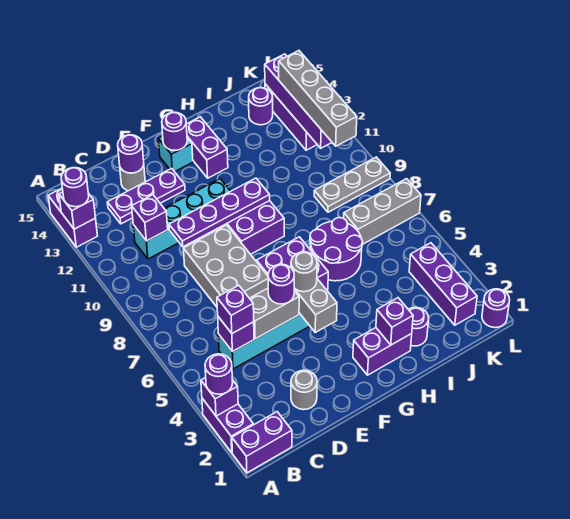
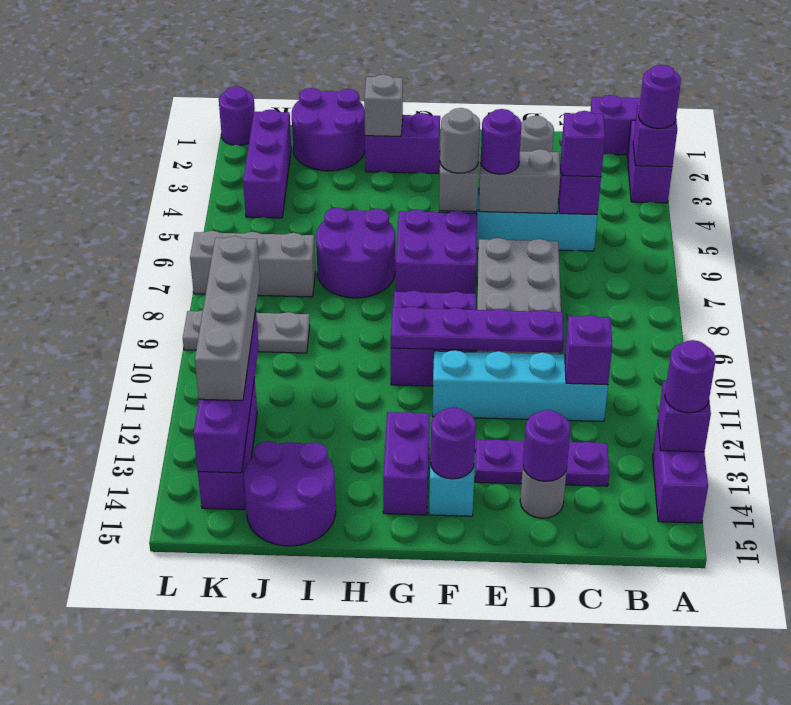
purple brick H2 level 2 -> grey brick H2 level 2
purple round brick I2 level 1 -> purple round brick I1:J2 level 1
purple round brick J14 level 1 -> purple round brick I14:J15 level 1

